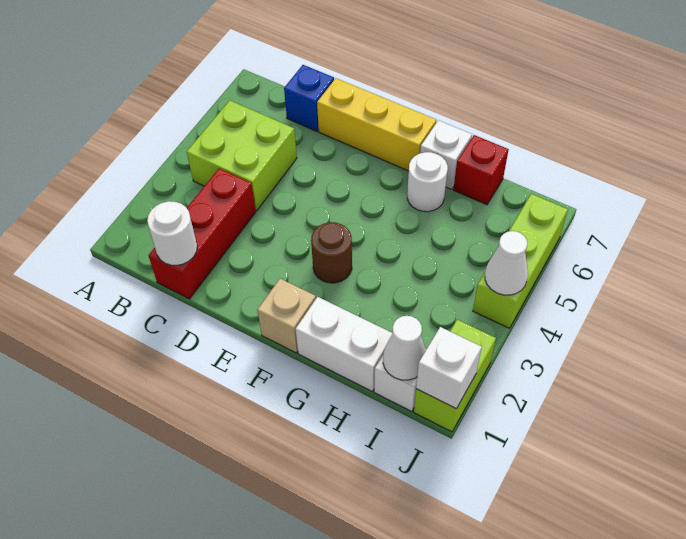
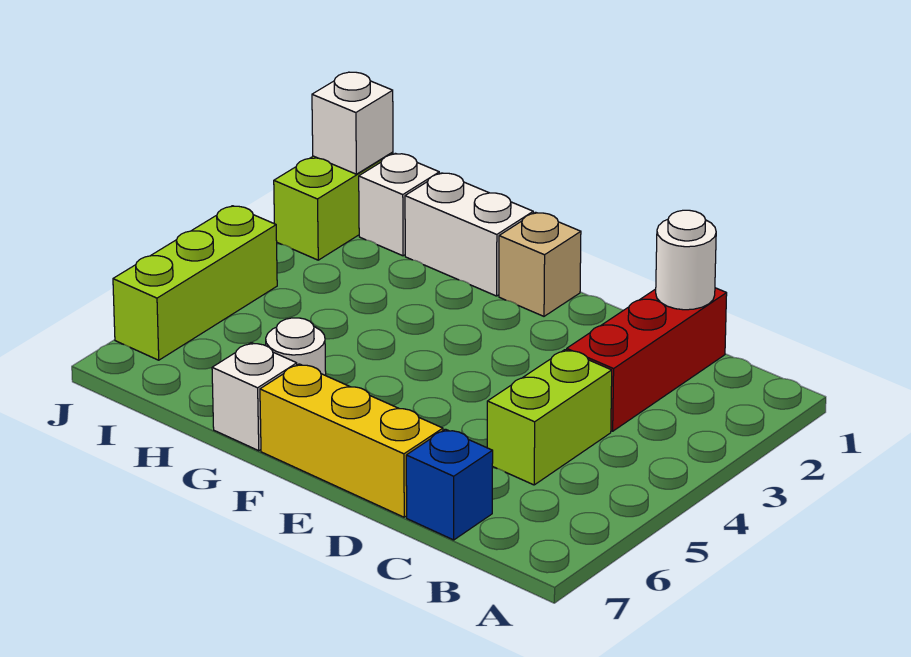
lime brick B4:C5 level 1 -> lime brick C4:C5 level 1
brown round brick F3 level 1 -> none
red brick H7 level 1 -> none
white cone I1 level 2 -> none
white cone J4 level 2 -> none

